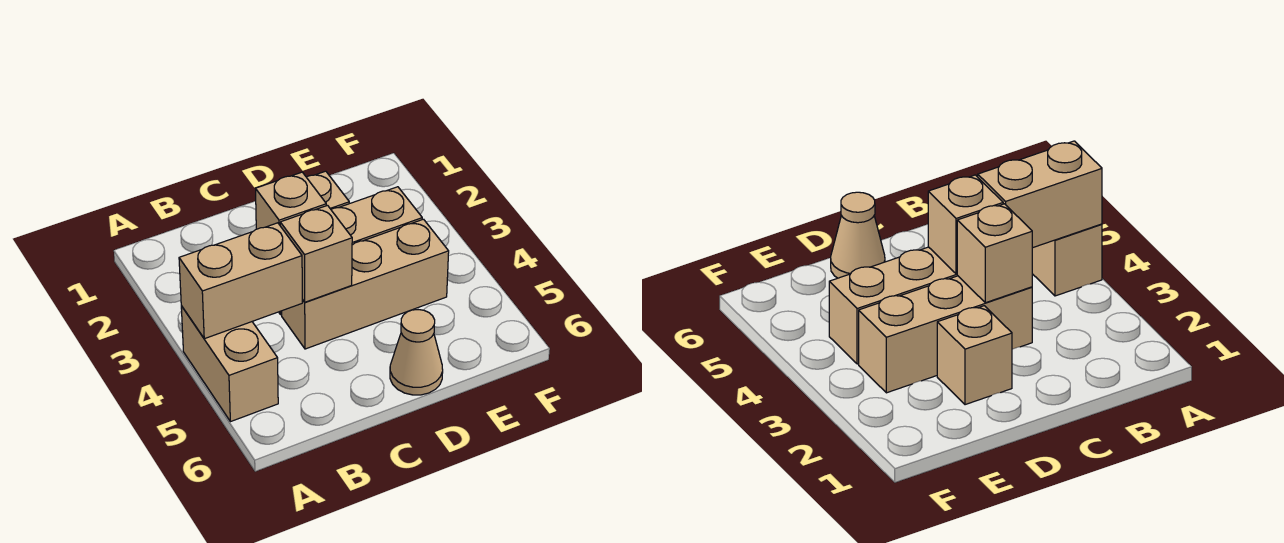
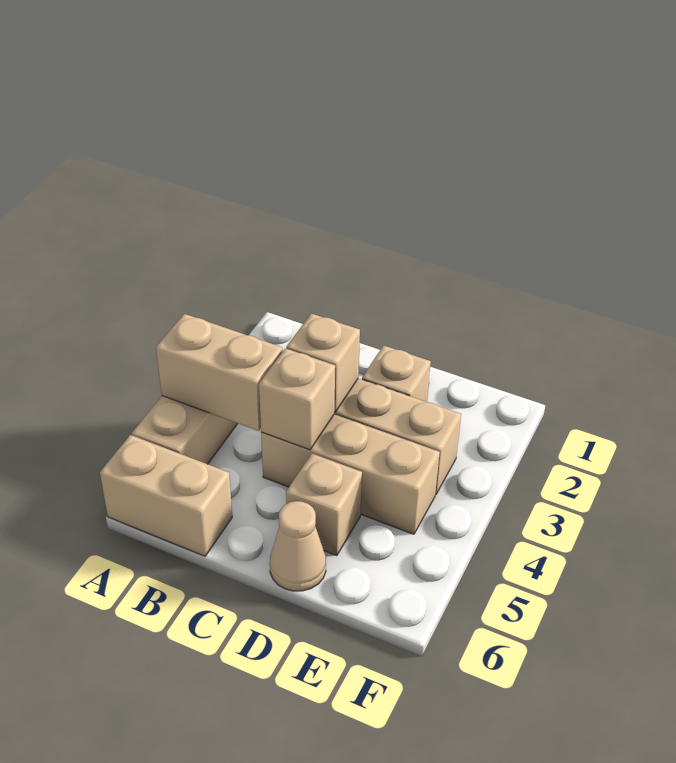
none -> tan brick A6:B6 level 1
none -> tan brick D5 level 1

